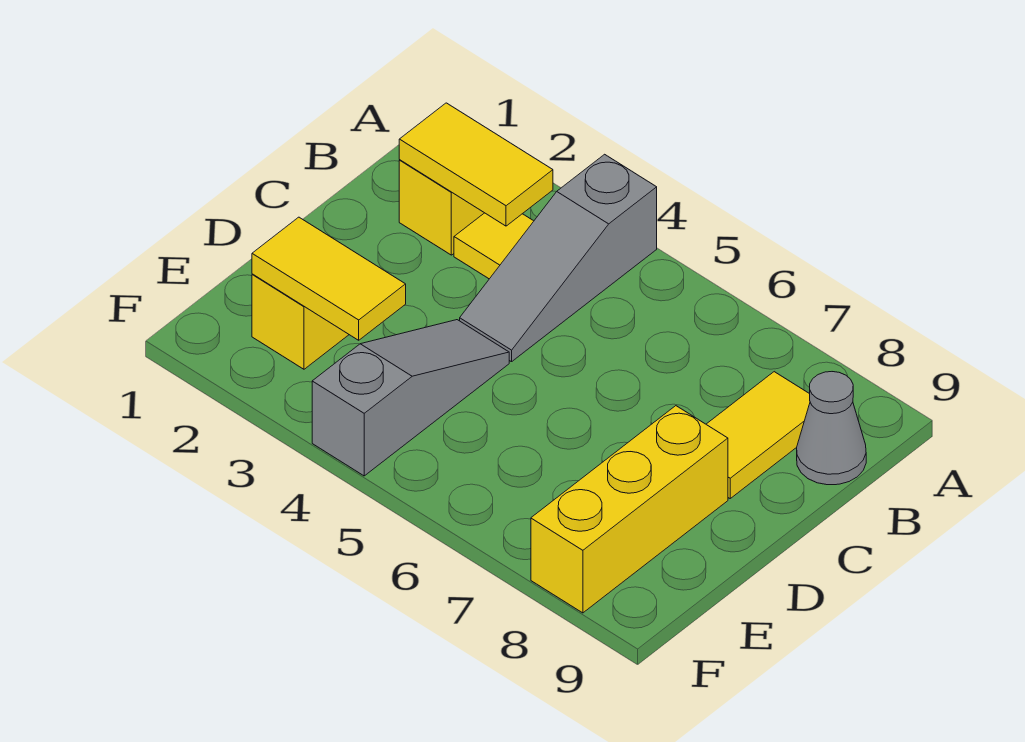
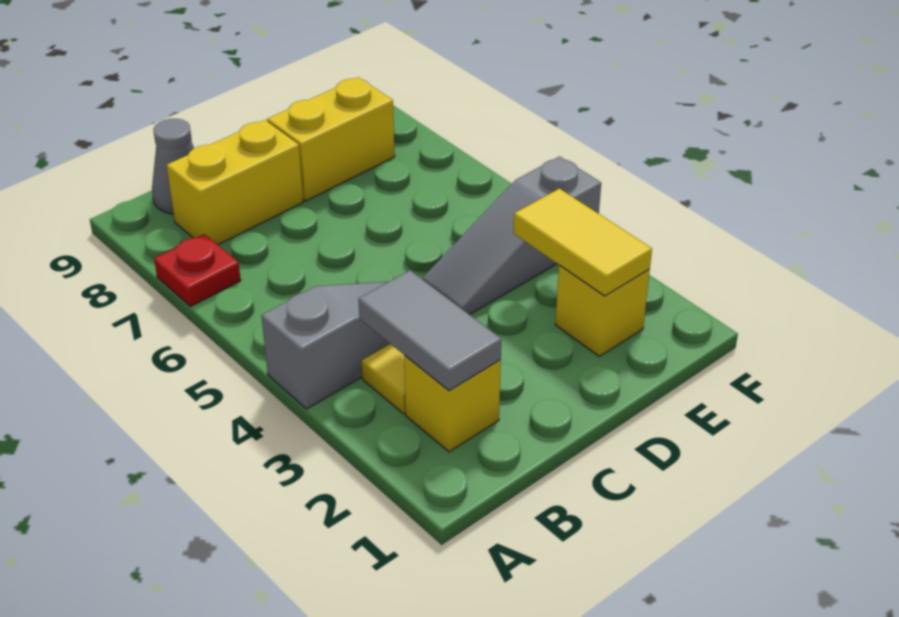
none -> red plate A7 level 1
yellow tile B2:B3 level 2 -> grey tile B2:B3 level 2
yellow tile B8:C8 level 1 -> yellow brick B8:C8 level 1
yellow brick D8:F8 level 1 -> yellow brick D8:E8 level 1

